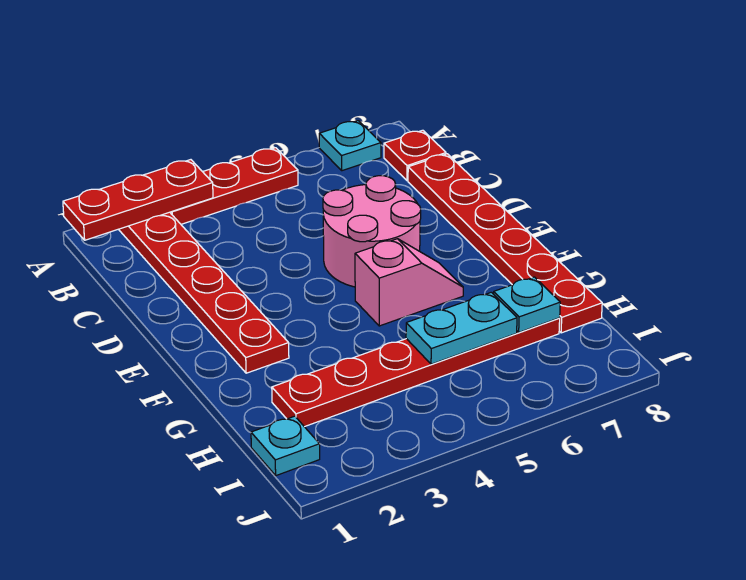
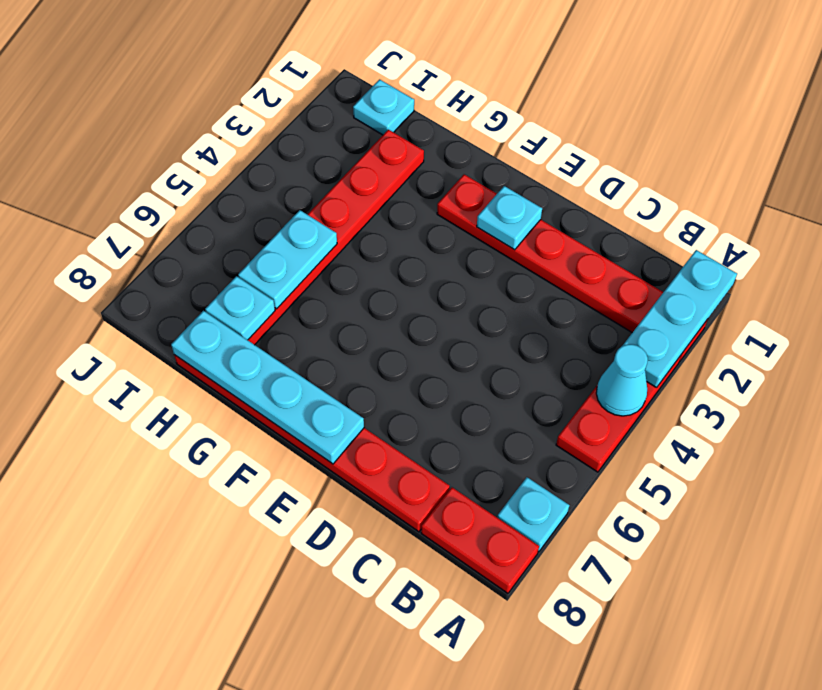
red plate A1:A3 level 2 -> cyan plate A1:A3 level 2
none -> cyan cone A4 level 2
red plate B8 level 1 -> red plate A8:B8 level 1
pink round brick D5:E6 level 1 -> none
none -> cyan plate E2 level 2
none -> cyan plate E8:H8 level 2
pink slope F5:F6 level 1 top 5 -> none

